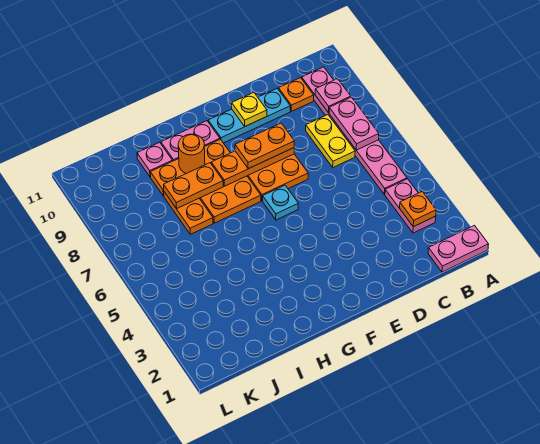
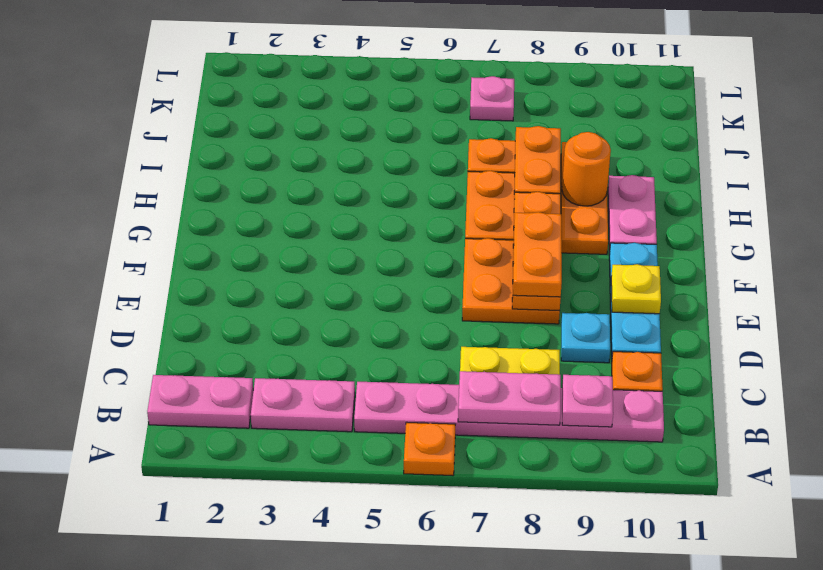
pink plate A1:B1 level 1 -> pink plate B1:B2 level 1
orange plate B3 level 2 -> orange plate A6 level 1
cyan plate F6 level 1 -> cyan plate D9 level 1
pink plate I10 level 1 -> pink plate K7 level 1

